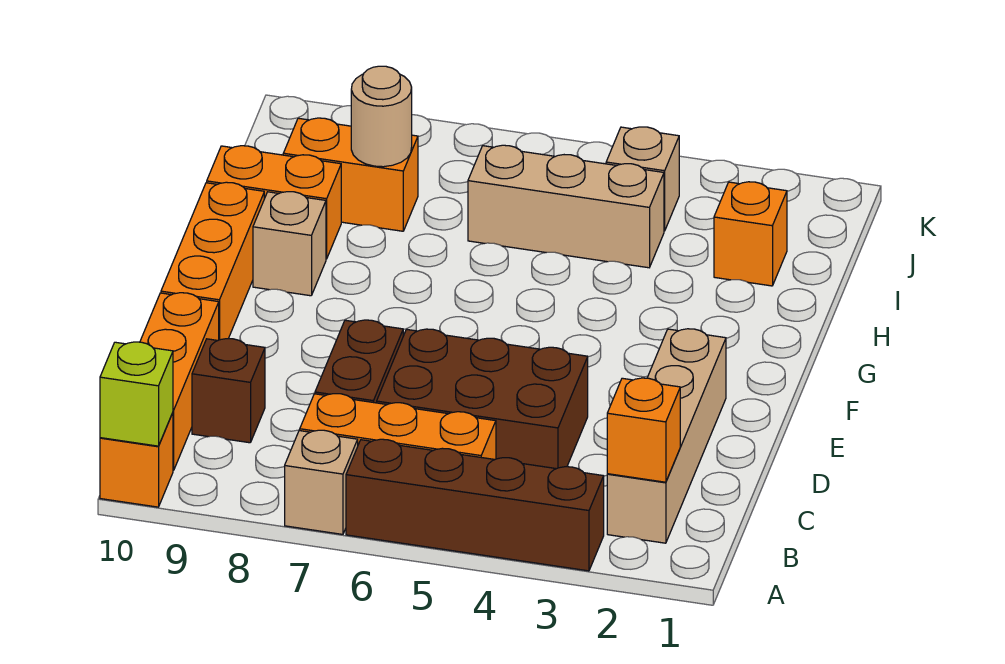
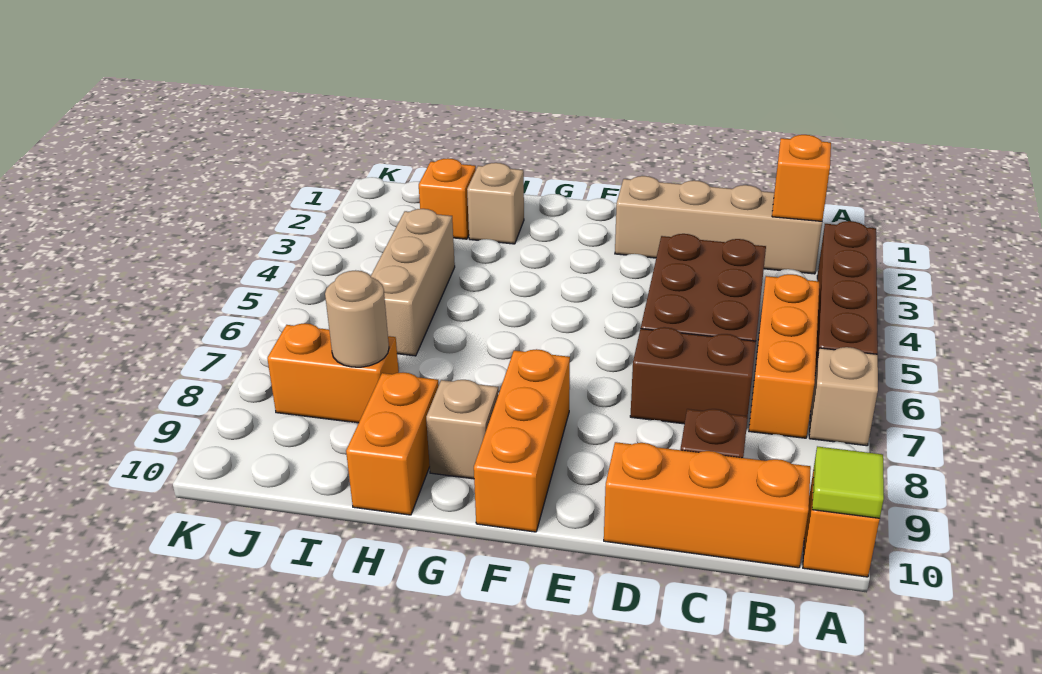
lime brick A10 level 2 -> lime tile A10 level 2
orange brick E10:G10 level 1 -> orange brick F8:F10 level 1
orange brick I8:I9 level 1 -> orange brick I8:J8 level 1
tan brick J4 level 1 -> tan brick H2 level 1

